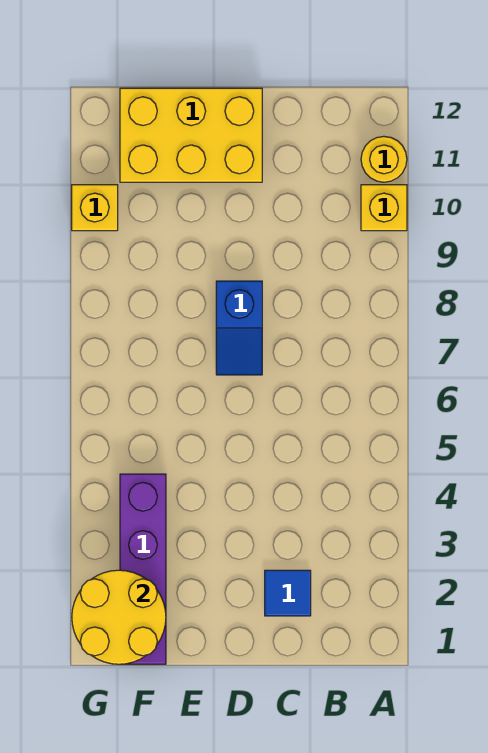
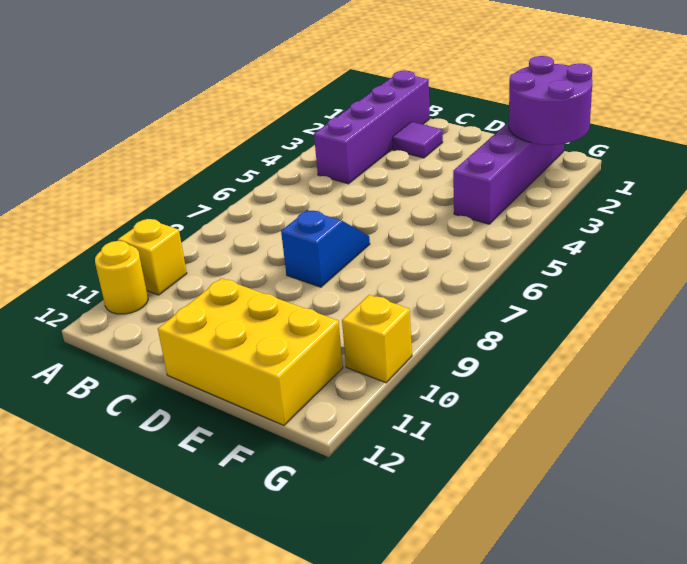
none -> purple brick B1:B4 level 1
blue tile C2 level 1 -> purple tile C2 level 1
yellow round brick F1:G2 level 2 -> purple round brick F1:G2 level 2

